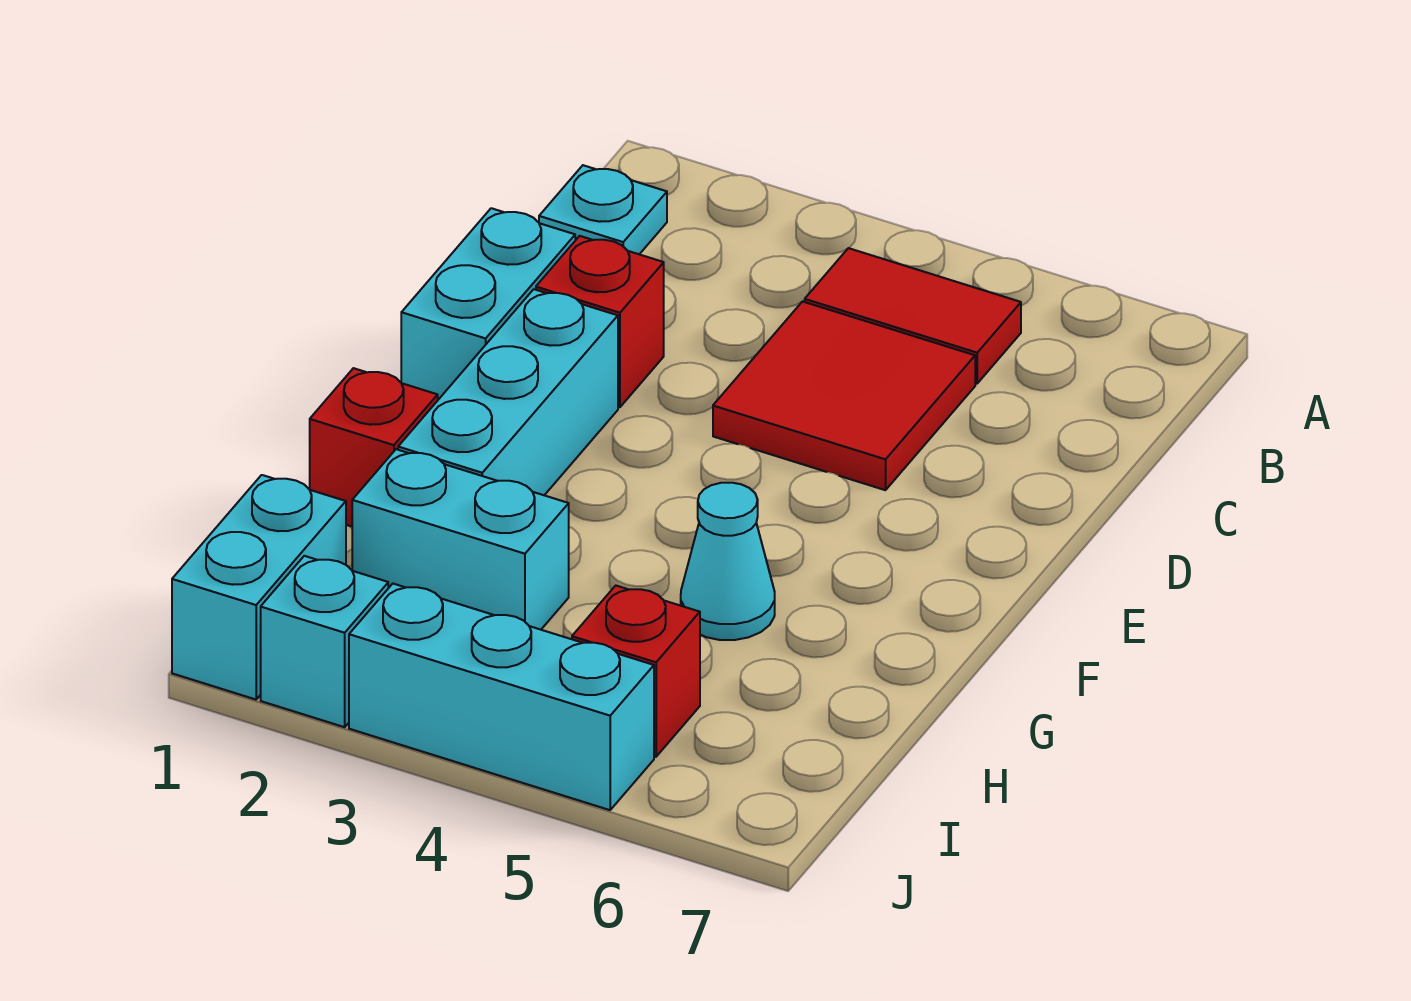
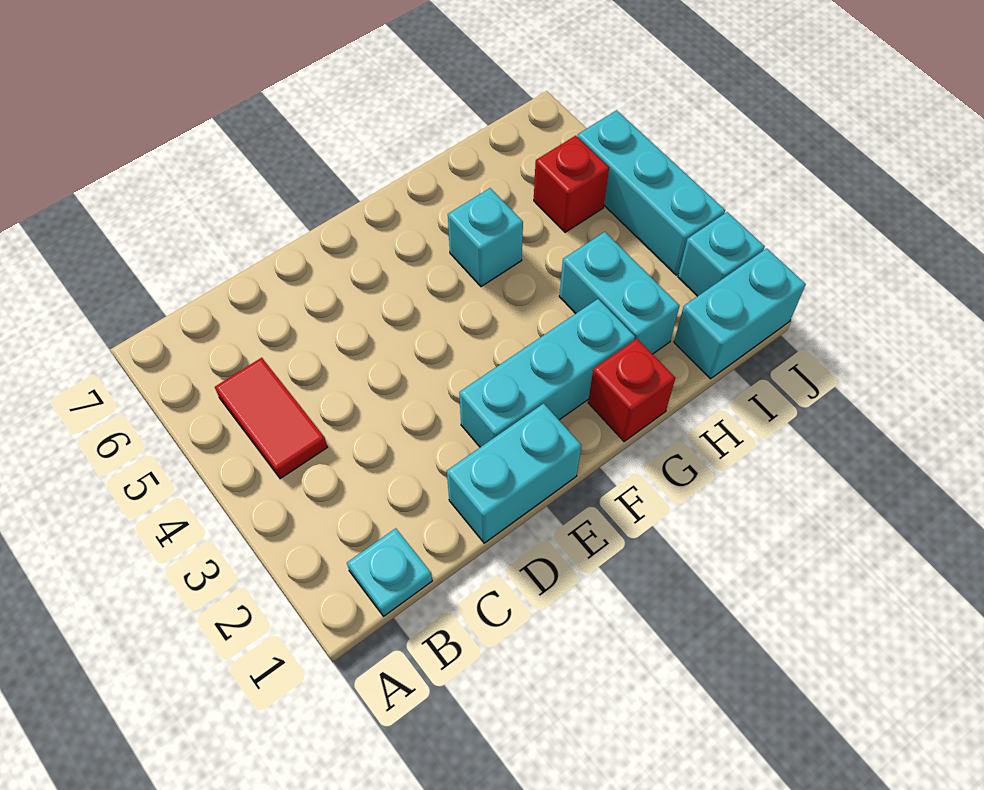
red tile C4:D5 level 1 -> none
red brick D2 level 1 -> none
cyan cone G5 level 1 -> cyan brick G5 level 1

